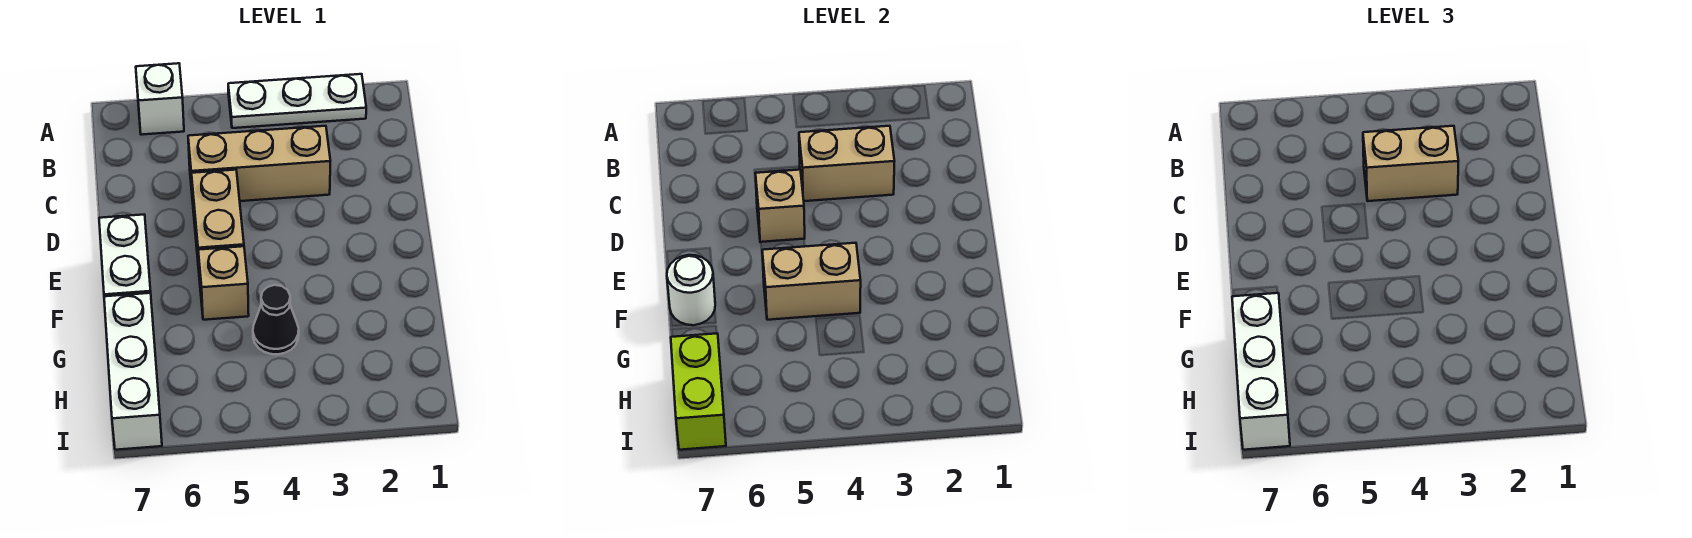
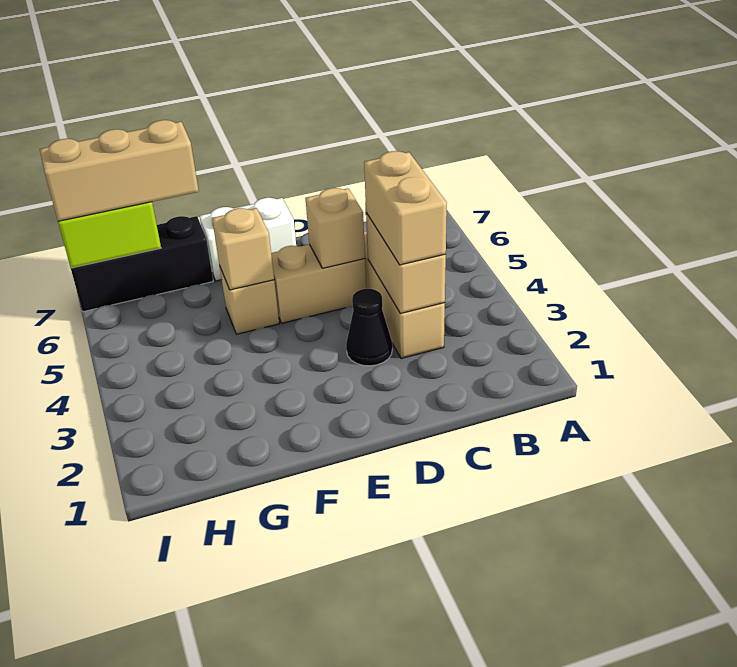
white plate A2:A4 level 1 -> none
white brick A6 level 1 -> none
tan brick F4:F5 level 2 -> tan brick F5 level 2
white round brick F7 level 2 -> none
black cone G4 level 1 -> black cone D3 level 1
white brick G7:I7 level 1 -> black brick G7:I7 level 1
white brick G7:I7 level 3 -> tan brick G7:I7 level 3

